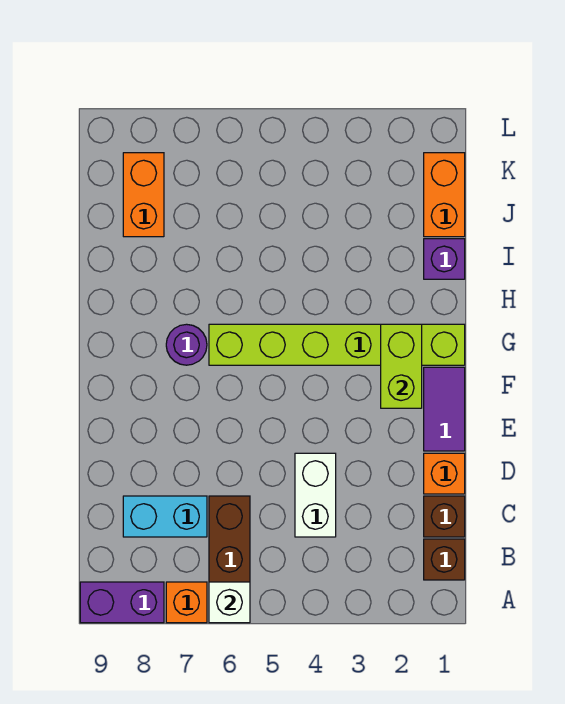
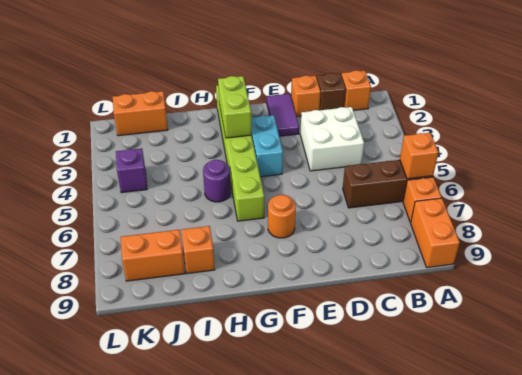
white brick A6 level 2 -> orange brick A6 level 2
purple brick A8:A9 level 1 -> orange brick A8:A9 level 1
brown brick B1 level 1 -> orange brick B1 level 1
white brick C4:D4 level 1 -> white brick C3:D4 level 1
cyan brick C7:C8 level 1 -> cyan brick F3:F4 level 1
purple tile E1:F1 level 1 -> purple tile E1:E2 level 1
lime brick F2:G2 level 2 -> lime brick G2:G3 level 2
none -> orange round brick F7 level 1
purple round brick G7 level 1 -> purple round brick H5 level 1
purple brick I1 level 1 -> purple brick K4 level 1
none -> orange brick I8 level 1

